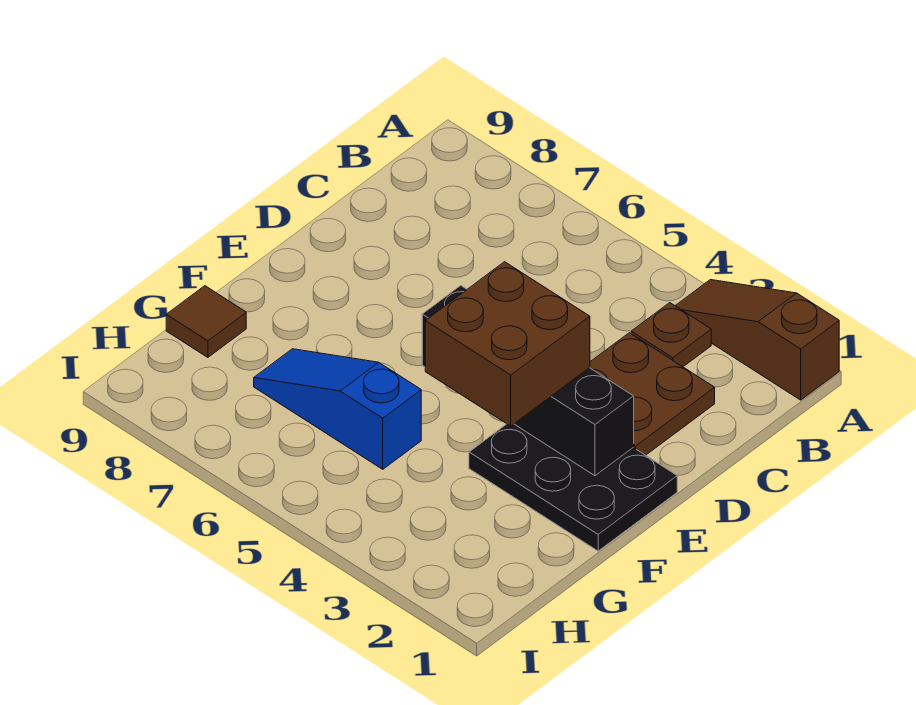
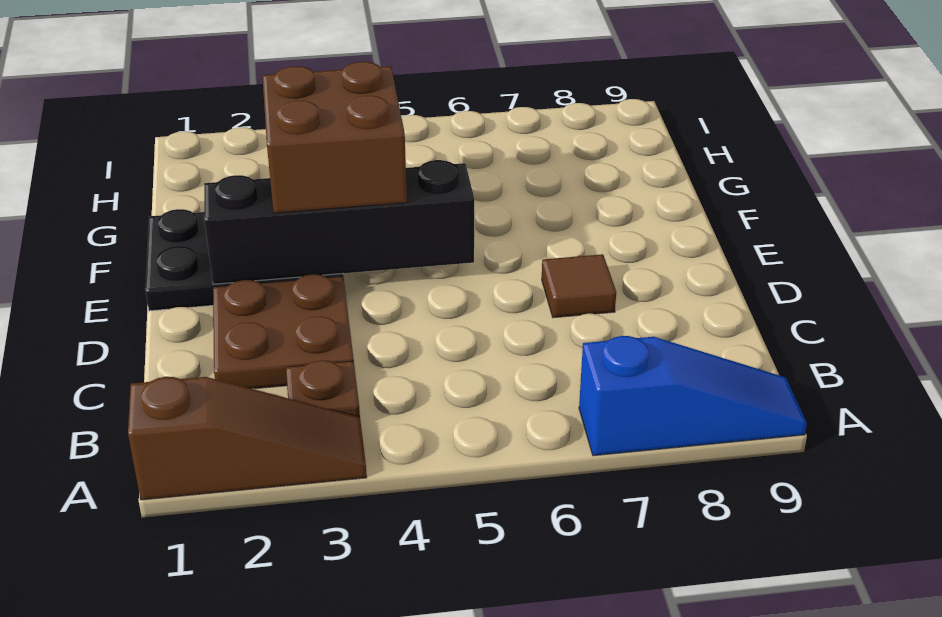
blue slope G5:G7 level 1 top 5 -> blue slope A7:A9 level 1 top 7
brown tile G9 level 1 -> brown tile D7 level 1

